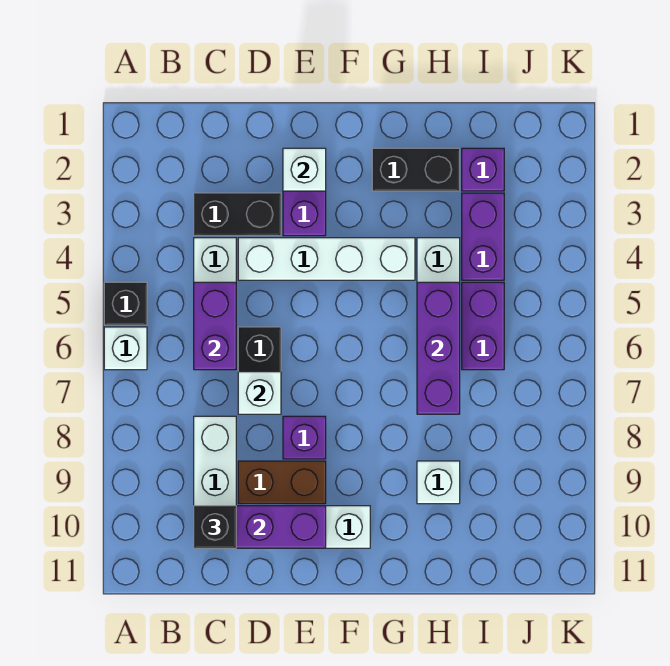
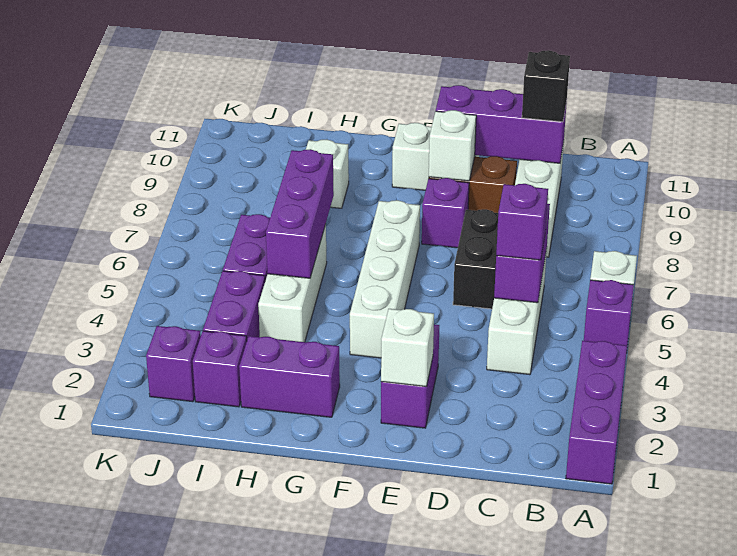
none -> purple brick A1:A3 level 1
black brick A5 level 1 -> purple brick A5 level 1
black brick C3:D3 level 1 -> none
none -> purple brick C5 level 3
white brick D4:G4 level 1 -> white brick F4:F7 level 1
white brick D7 level 2 -> white brick E9 level 2
black brick G2:H2 level 1 -> purple brick G2:H2 level 1
none -> purple brick J2 level 1

